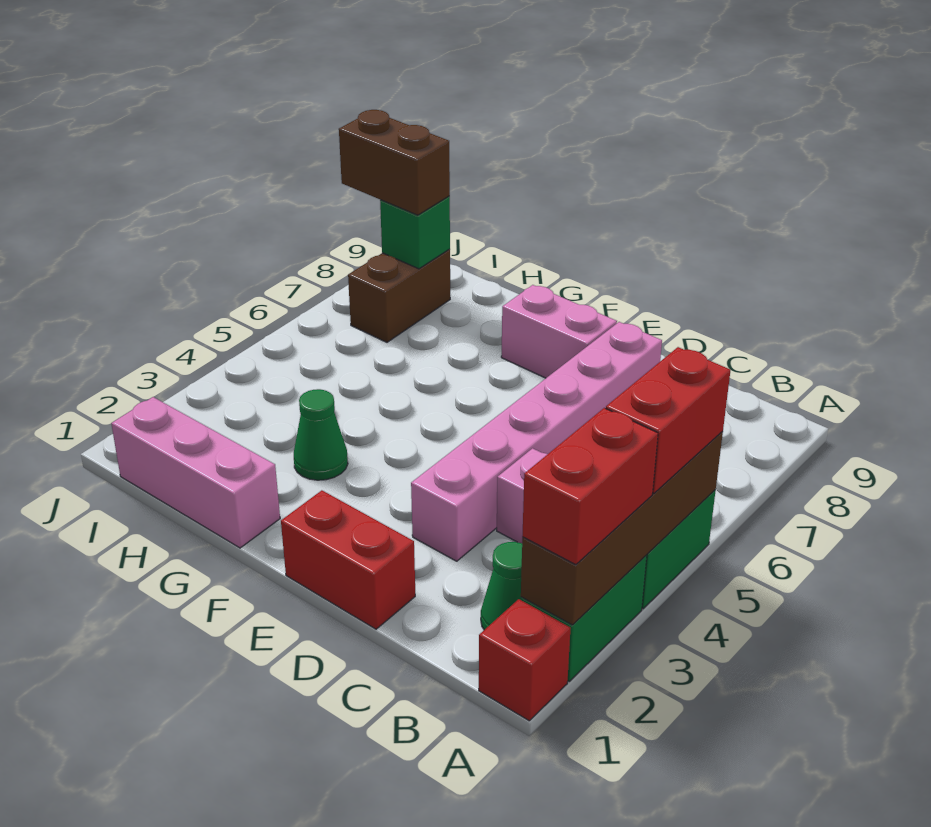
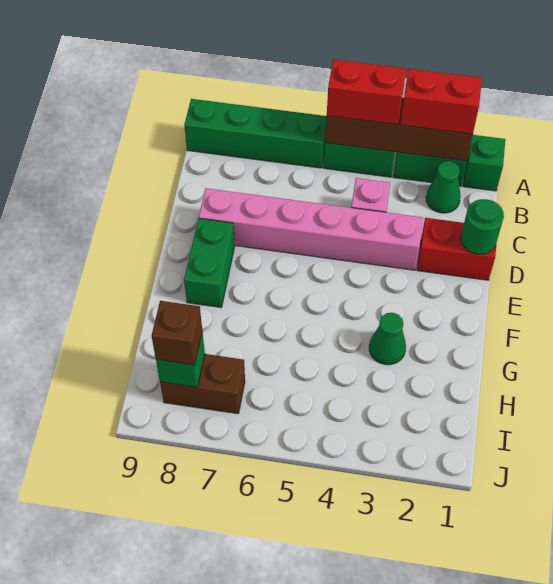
red brick A1 level 1 -> green brick A1 level 1
none -> green brick A6:A9 level 1
red brick D1:E1 level 1 -> red brick D1:D2 level 1
none -> green round brick D1 level 2
pink brick E8:F8 level 1 -> green brick E8:F8 level 1
pink brick G1:I1 level 1 -> none
brown brick I8:J8 level 3 -> brown brick I8 level 3

